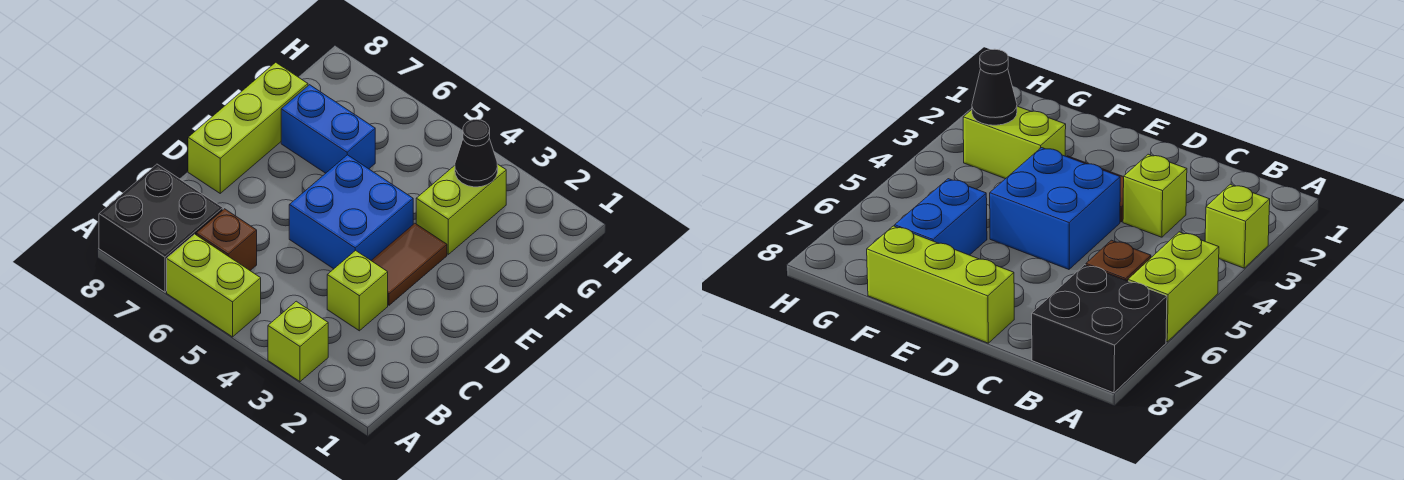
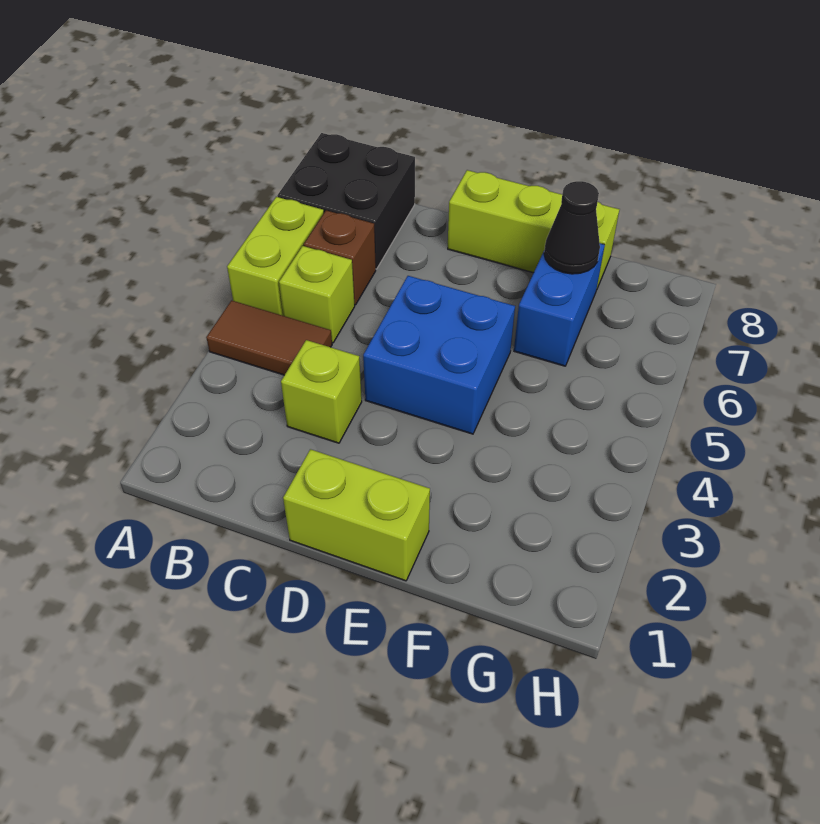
lime brick A3 level 1 -> lime brick B5 level 1
brown tile D3:E3 level 1 -> brown tile A4:B4 level 1
lime brick F3:G3 level 1 -> lime brick D1:E1 level 1
black cone G3 level 2 -> black cone F7 level 2

